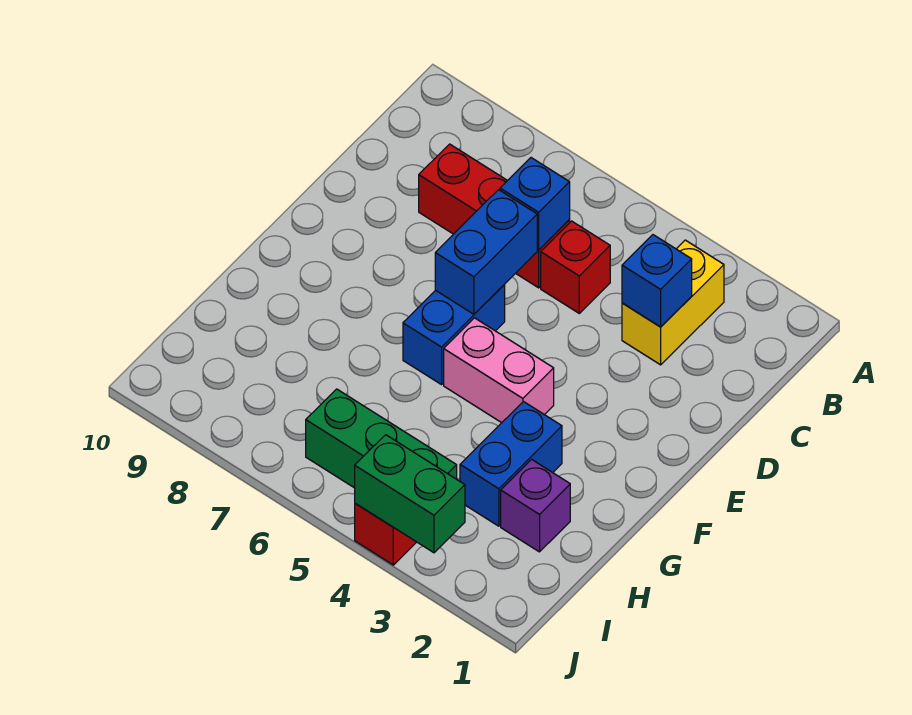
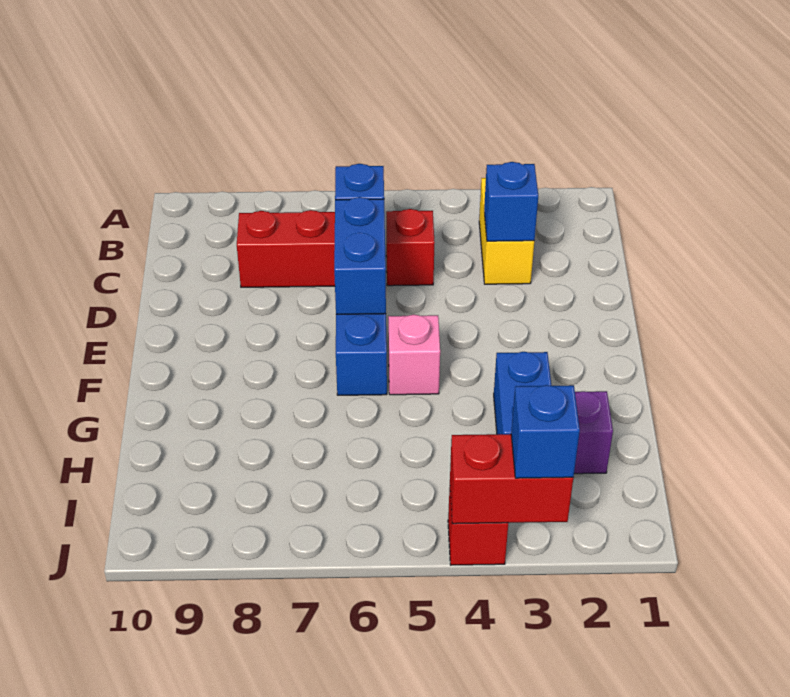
pink brick F4:F5 level 1 -> pink brick F5 level 1
green brick I4:I6 level 1 -> none
green brick J3:J4 level 2 -> red brick J3:J4 level 2
none -> blue brick J3 level 3

